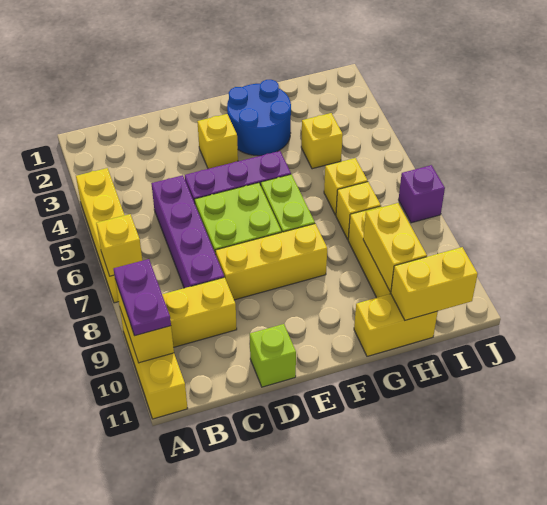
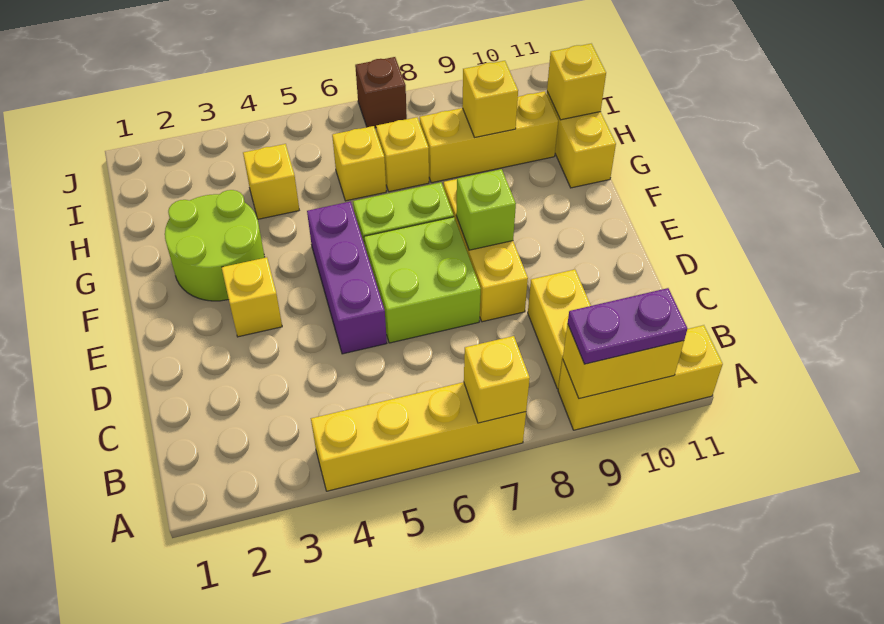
purple brick C5:C8 level 1 -> none
lime brick D11 level 1 -> lime brick E8 level 2
blue round brick F2:G3 level 1 -> lime round brick F2:G3 level 1
yellow brick H9:H10 level 2 -> yellow brick H9 level 2
yellow brick H11:I11 level 2 -> yellow brick H11 level 2
purple brick J7 level 1 -> brown brick J7 level 1

